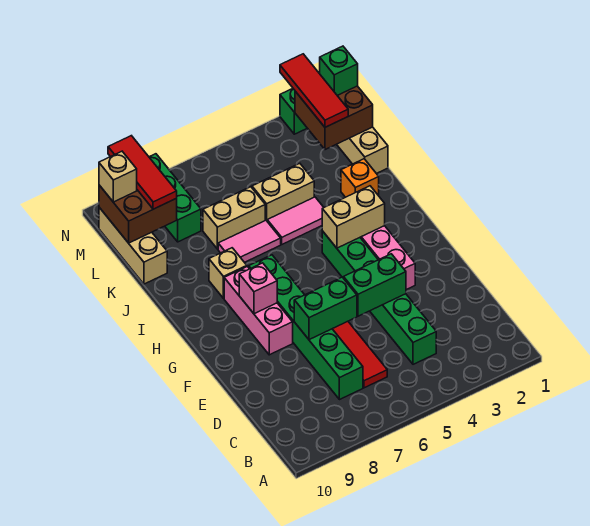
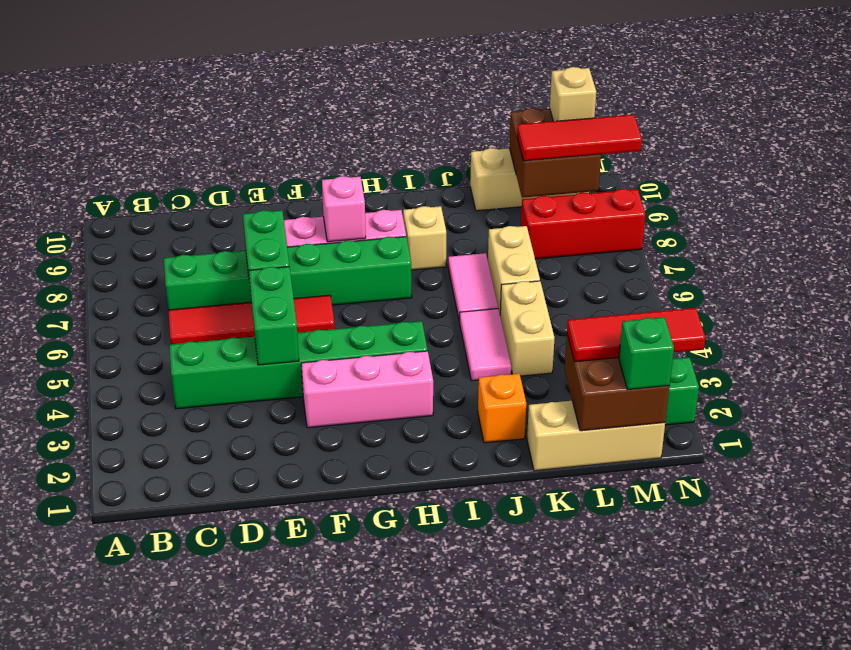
tan brick H3:H4 level 2 -> none
green brick L8:N8 level 1 -> red brick L8:N8 level 1

